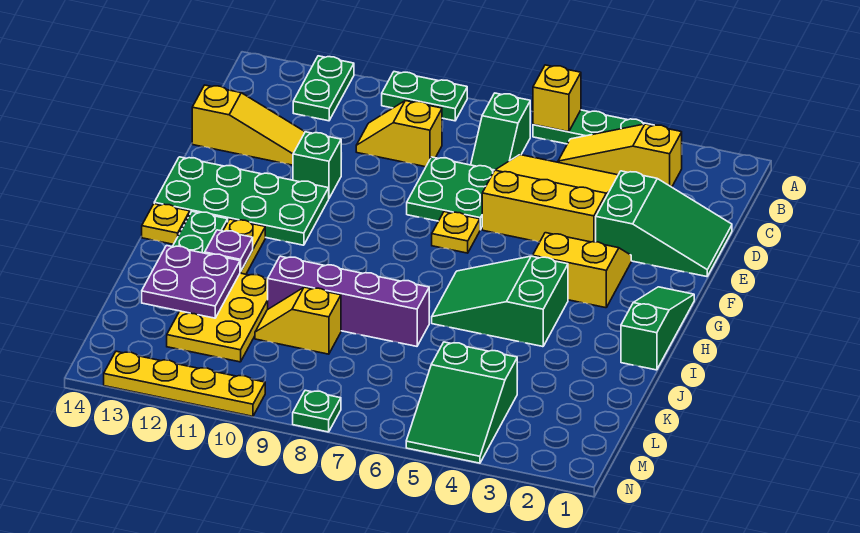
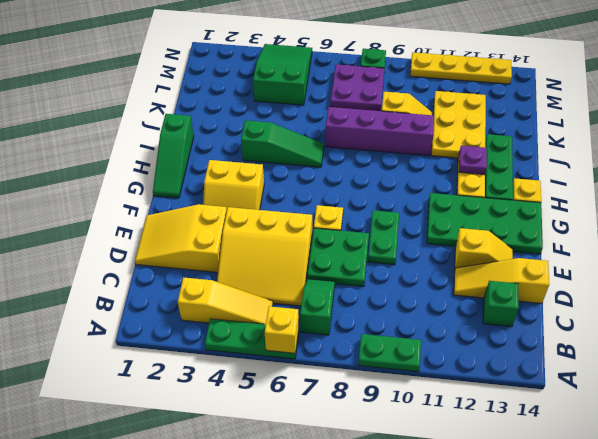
green plate A12:B12 level 1 -> green plate E9:F9 level 1
yellow slope C9:C10 level 1 top 9 -> yellow slope E12:E13 level 1 top 12
green slope D1:E3 level 1 top 3 -> yellow slope D1:E3 level 1 top 3
green brick E11 level 1 -> green brick C13 level 1
green slope H4:I6 level 1 top 4 -> green slope I4:I6 level 1 top 4
purple plate J12:K13 level 2 -> purple plate L7:M8 level 1

